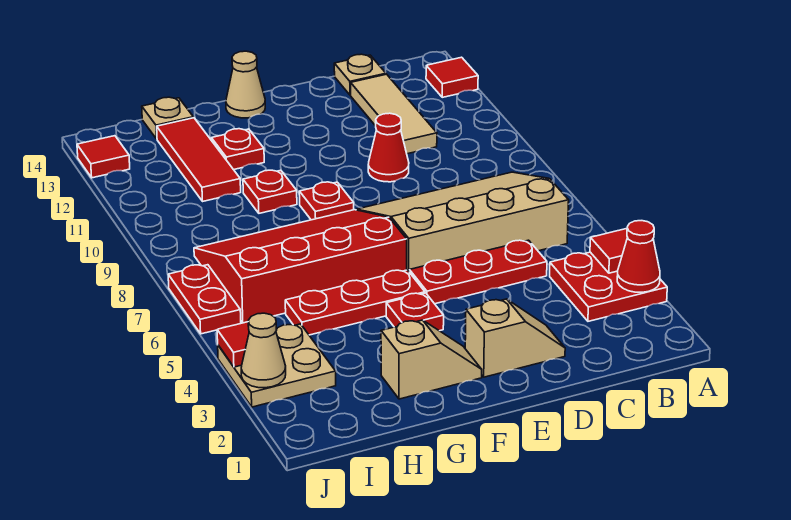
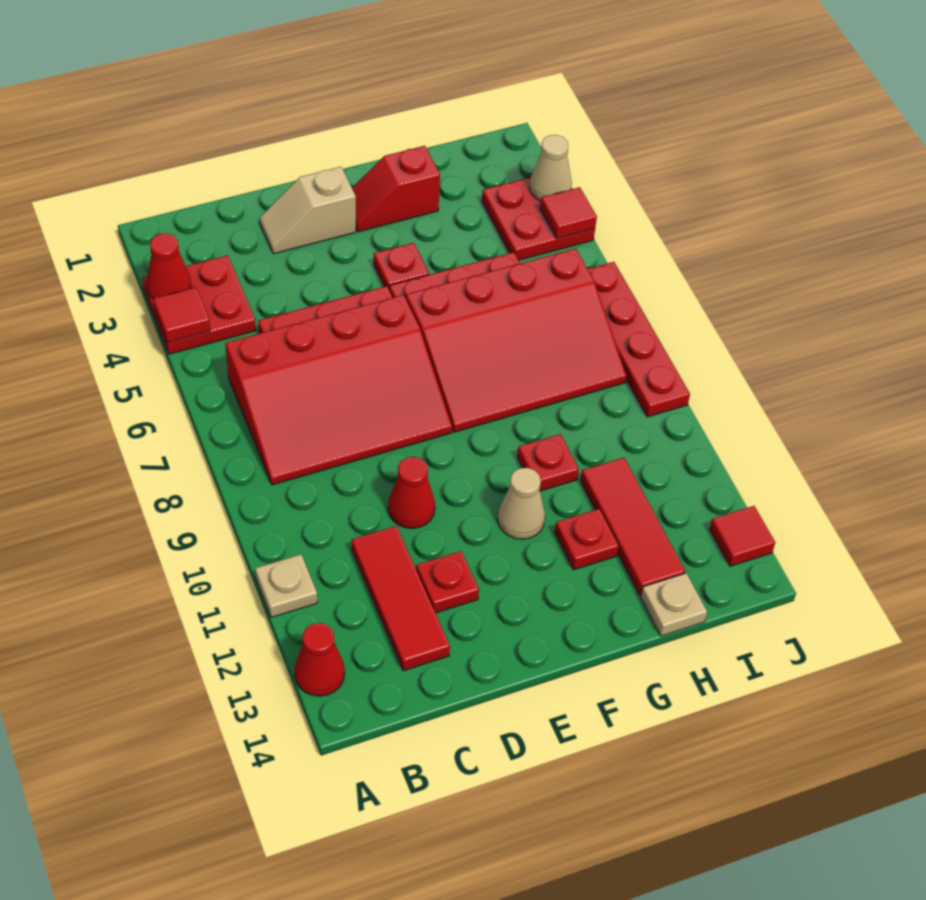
red tile A13 level 1 -> red cone A13 level 1
tan slope B6:E8 level 1 top 6 -> red slope B6:E8 level 1 top 6
tan tile C11:C13 level 1 -> red tile C11:C13 level 1
tan plate C14 level 1 -> tan plate A11 level 1
tan slope F2:G2 level 1 top G -> red slope F2:G2 level 1 top G
red plate F9 level 1 -> red plate D12 level 1
tan cone F14 level 1 -> tan cone F11 level 1
tan plate I3:J4 level 1 -> red plate I3:J4 level 1
red plate J6:J7 level 1 -> red plate J6:J9 level 1

